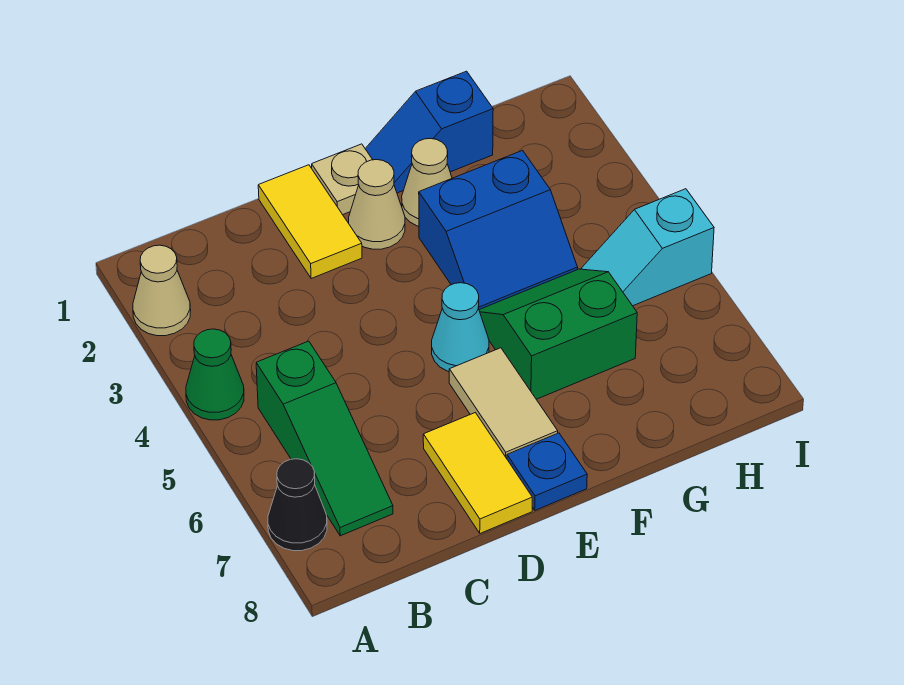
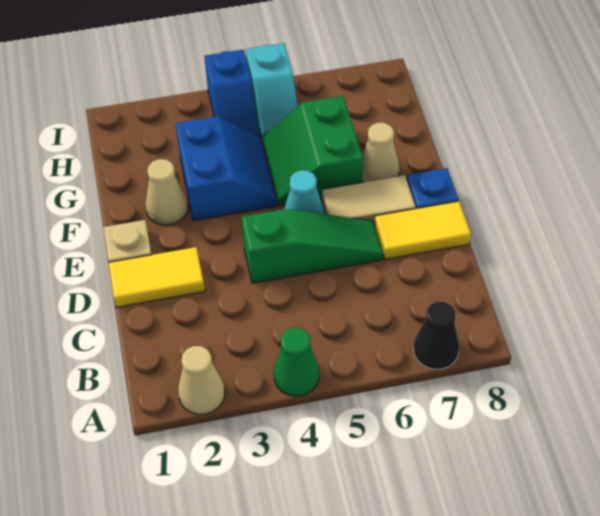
green slope B5:B7 level 1 top 5 -> green slope D4:D6 level 1 top 4
tan cone E2 level 1 -> tan cone F7 level 1
blue slope F1:G1 level 1 top G -> blue slope H4:I4 level 1 top I

